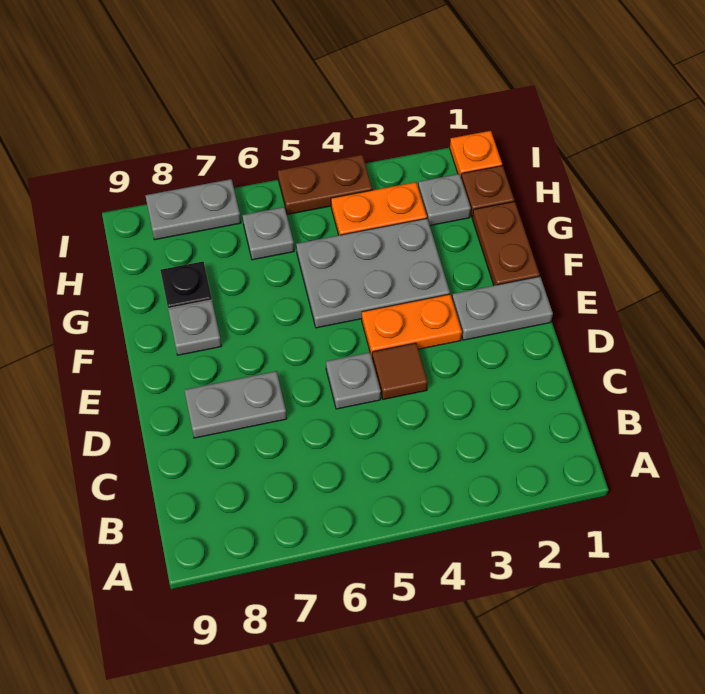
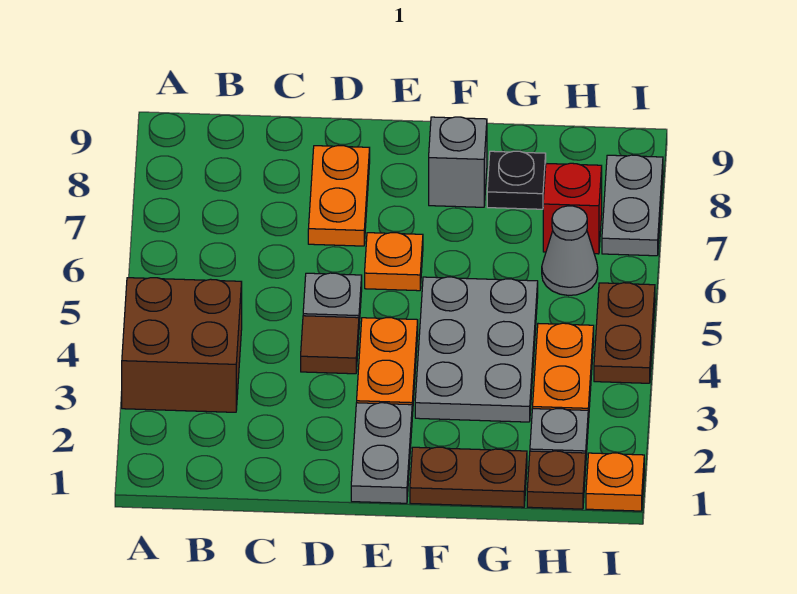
none -> brown brick A3:B4 level 1
grey plate D7:D8 level 1 -> orange plate D7:D8 level 1
none -> orange plate E6 level 1
grey plate F8 level 1 -> grey brick F8 level 1
grey plate H6 level 1 -> grey cone H6 level 1
none -> red brick H7 level 1

